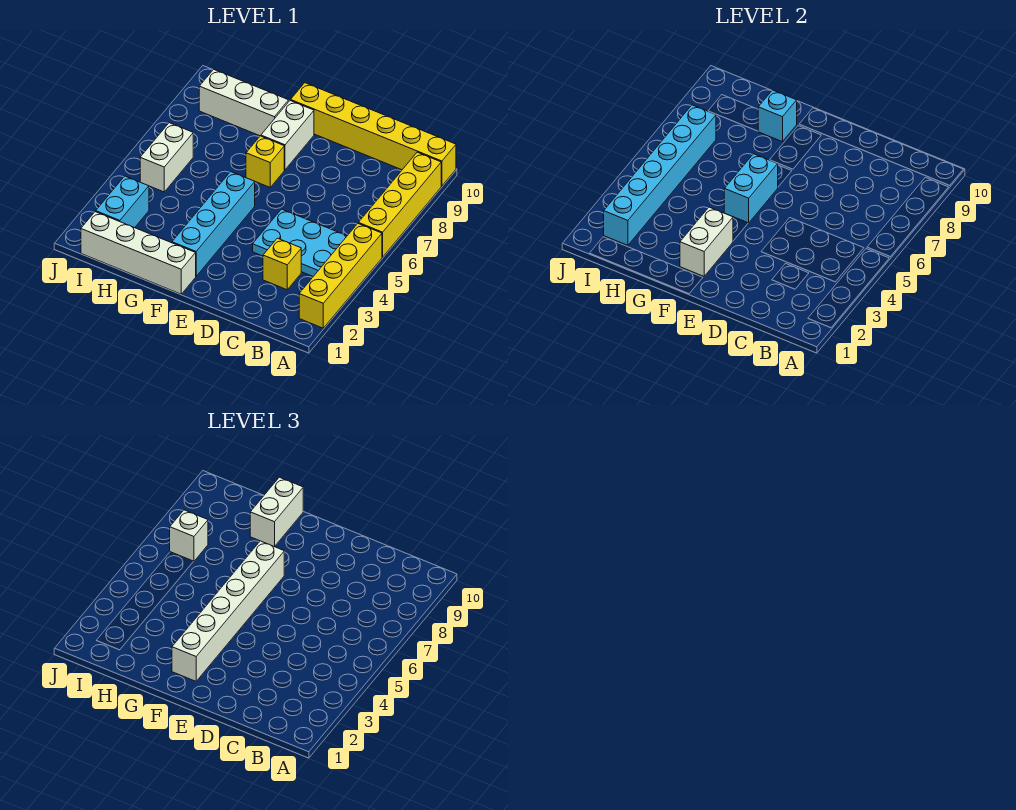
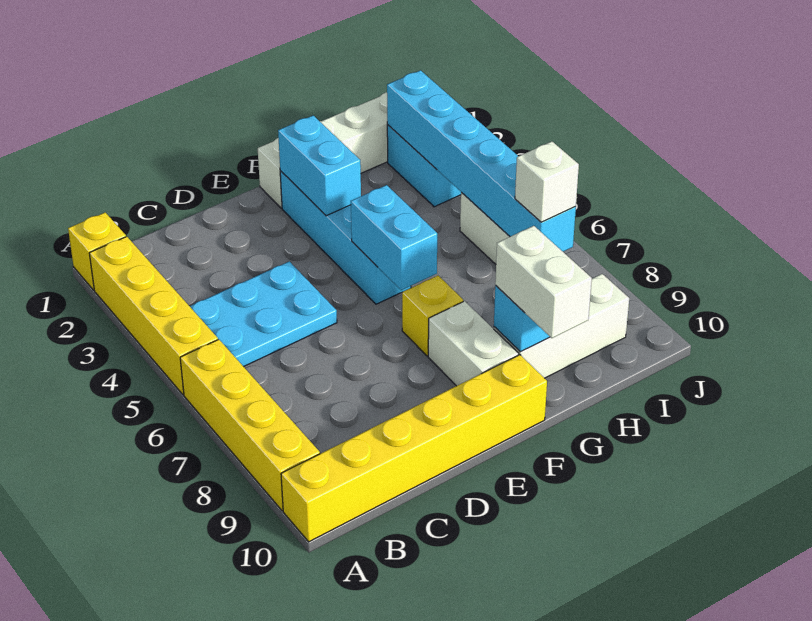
yellow brick C3 level 1 -> yellow brick A1 level 1
white brick F2:F3 level 2 -> cyan brick F2:F3 level 2
white brick F2:F7 level 3 -> none

